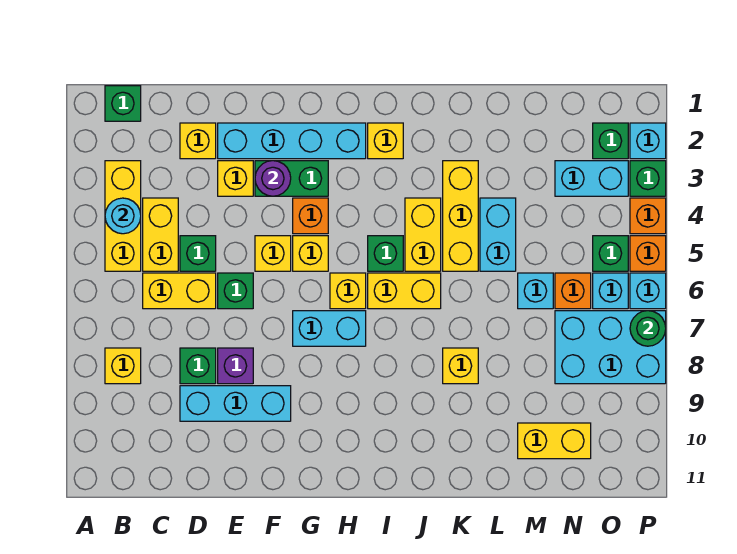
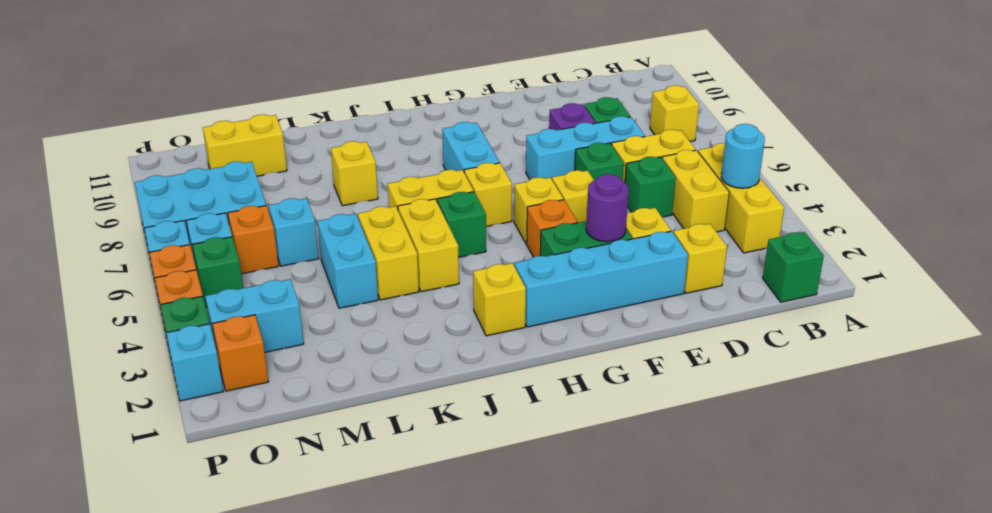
cyan brick D9:F9 level 1 -> cyan brick D7:F7 level 1
cyan brick G7:H7 level 1 -> cyan brick H7:H8 level 1
yellow brick K3:K5 level 1 -> yellow brick K4:K5 level 1
green brick O2 level 1 -> orange brick O2 level 1
green round brick P7 level 2 -> none

